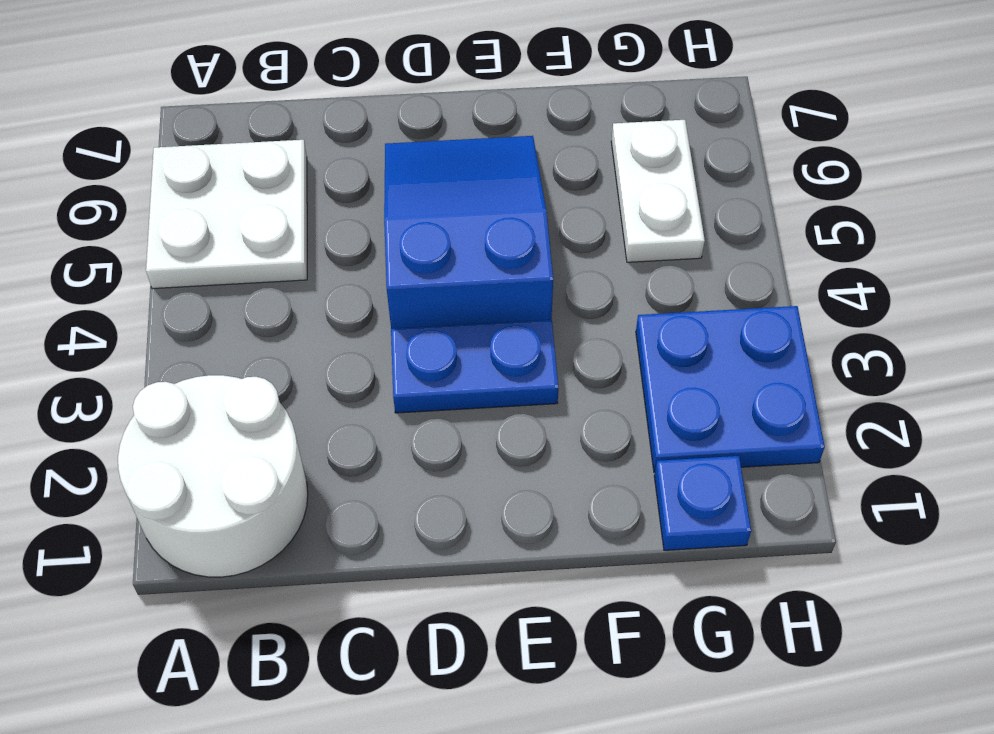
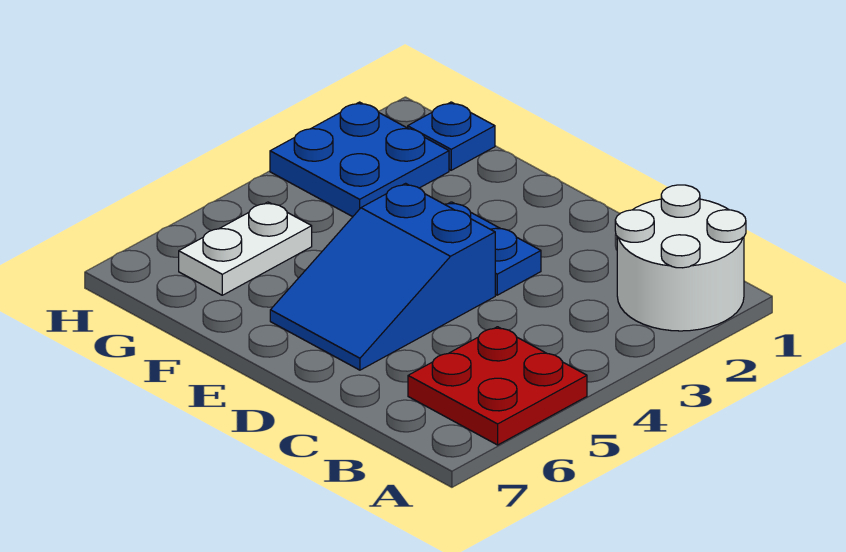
white plate A5:B6 level 1 -> red plate A5:B6 level 1

